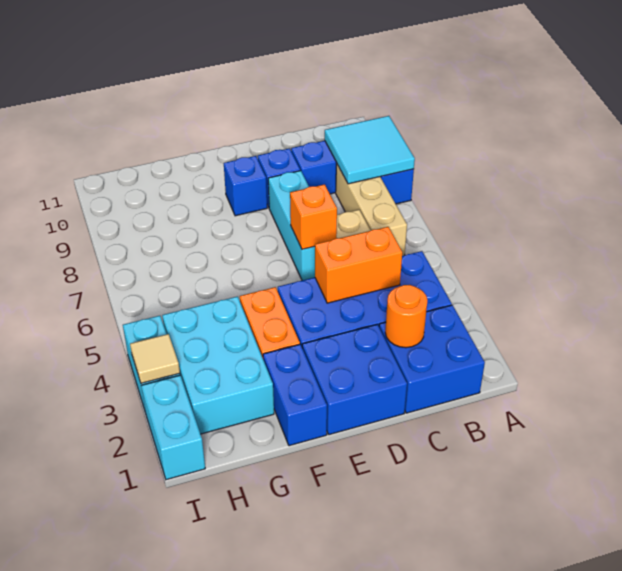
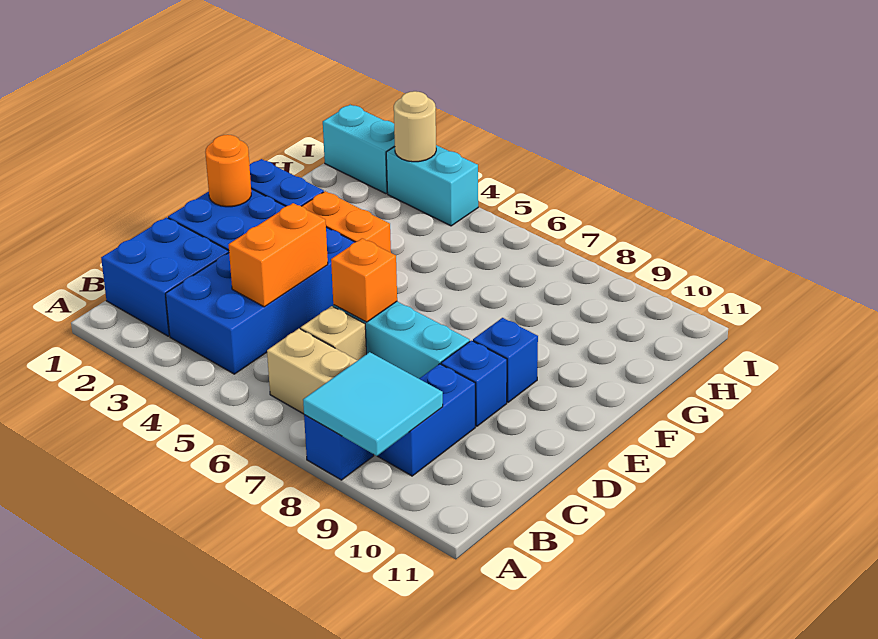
orange round brick C2 level 2 -> orange round brick E1 level 2
cyan brick G2:H4 level 1 -> none
tan tile I3 level 2 -> tan round brick I3 level 2

